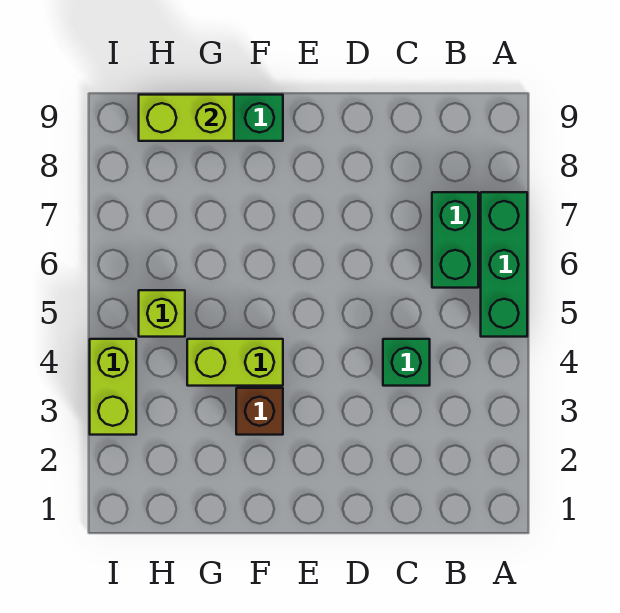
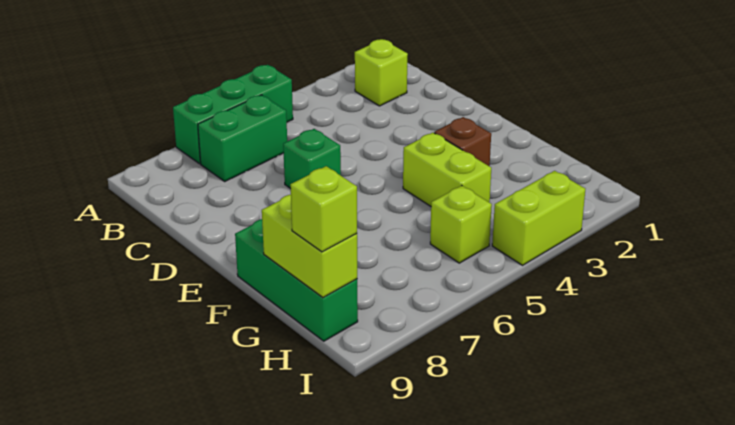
none -> lime brick B2 level 1
green brick C4 level 1 -> green brick D6 level 1
none -> lime brick H9 level 3

